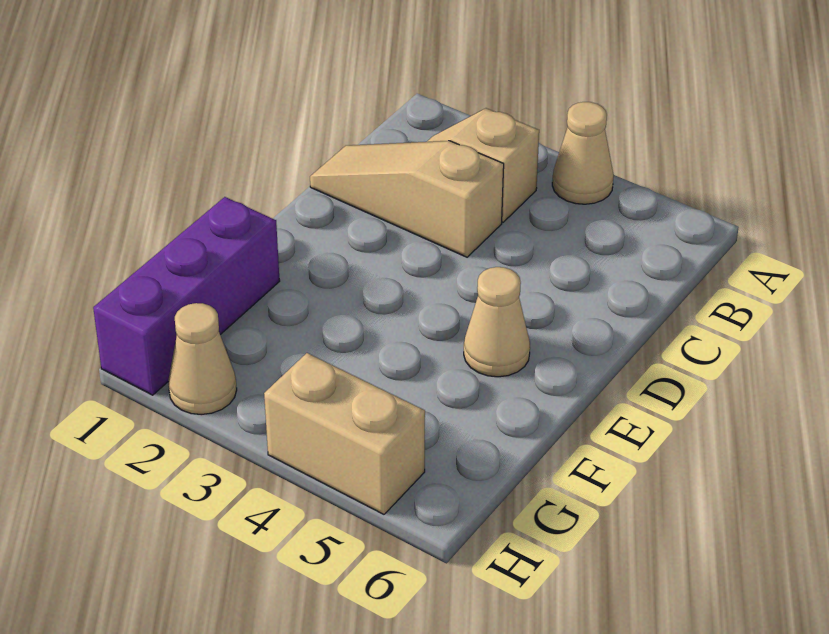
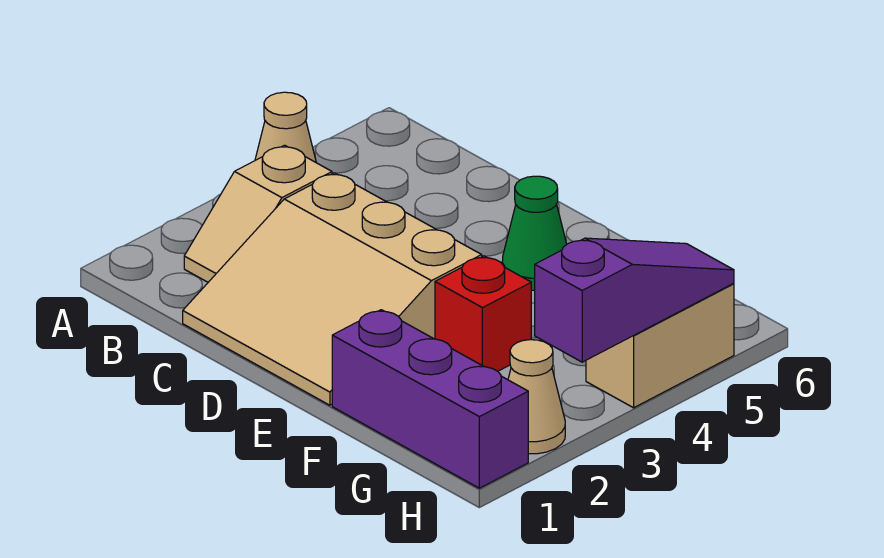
tan slope C1:C3 level 1 top 3 -> tan slope C1:E3 level 1 top 3
tan cone E5 level 1 -> green cone E5 level 1
none -> red brick F3 level 1
none -> purple slope H3:H5 level 2 top 3

